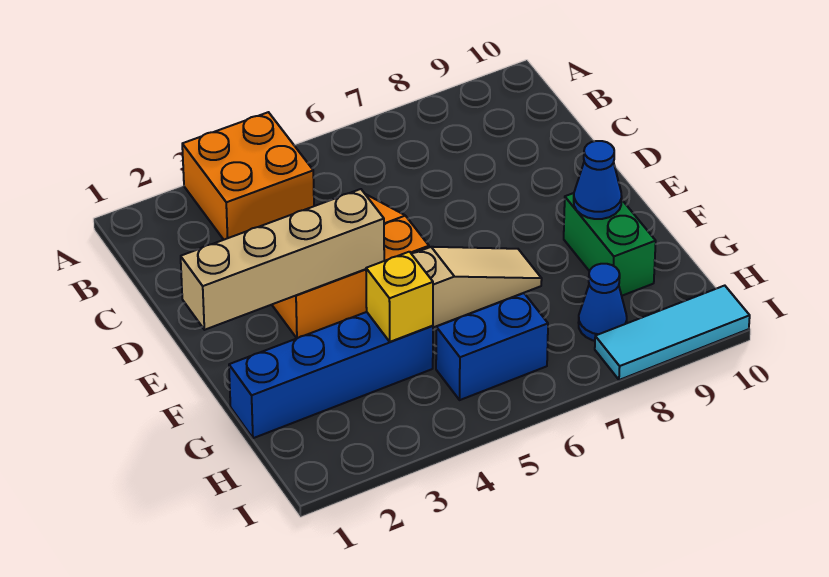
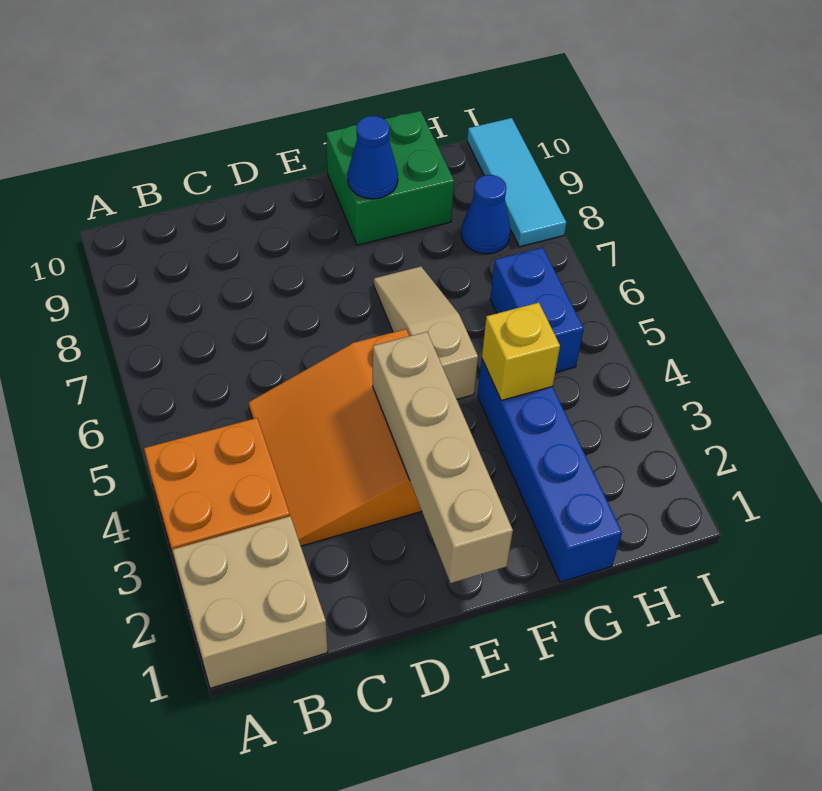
none -> tan brick A1:B2 level 1
green brick F9:G9 level 1 -> green brick F9:G10 level 1

